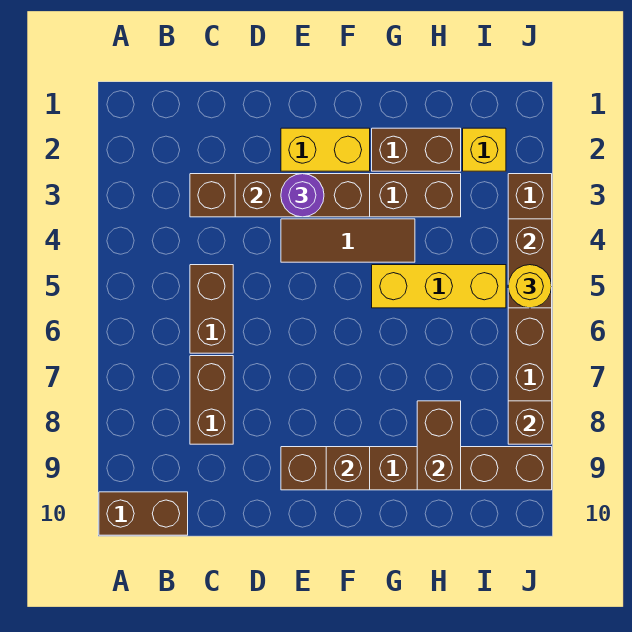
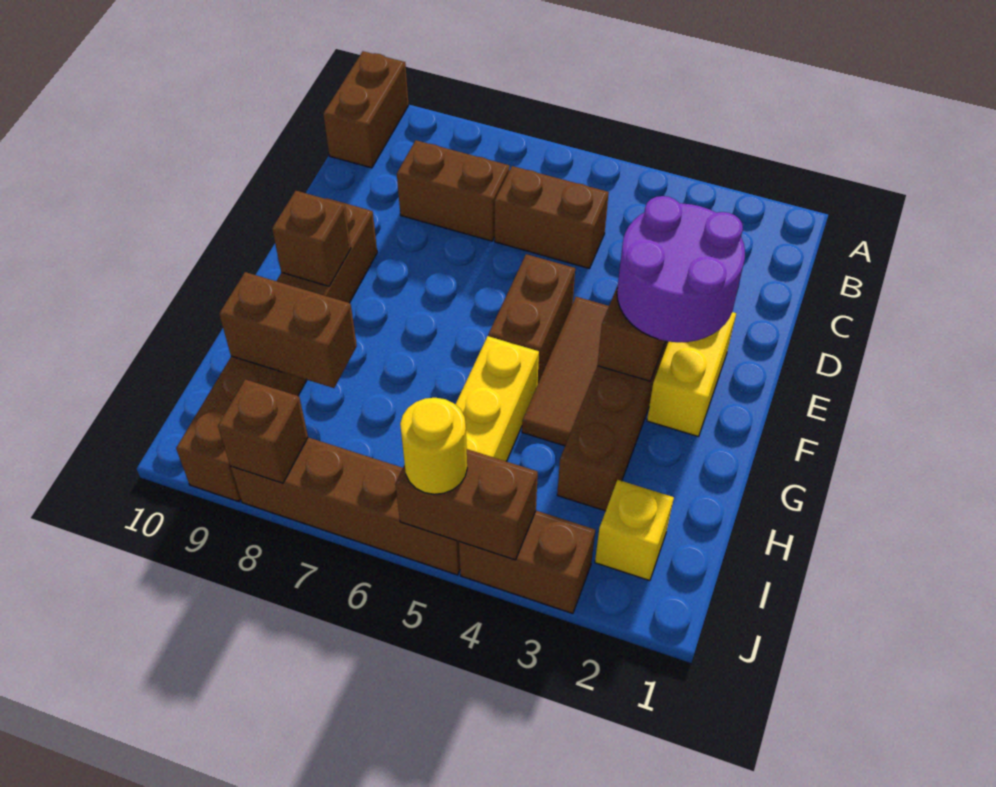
purple round brick E3 level 3 -> purple round brick E2:F3 level 3
brown brick G2:H2 level 1 -> brown brick E5:F5 level 1

